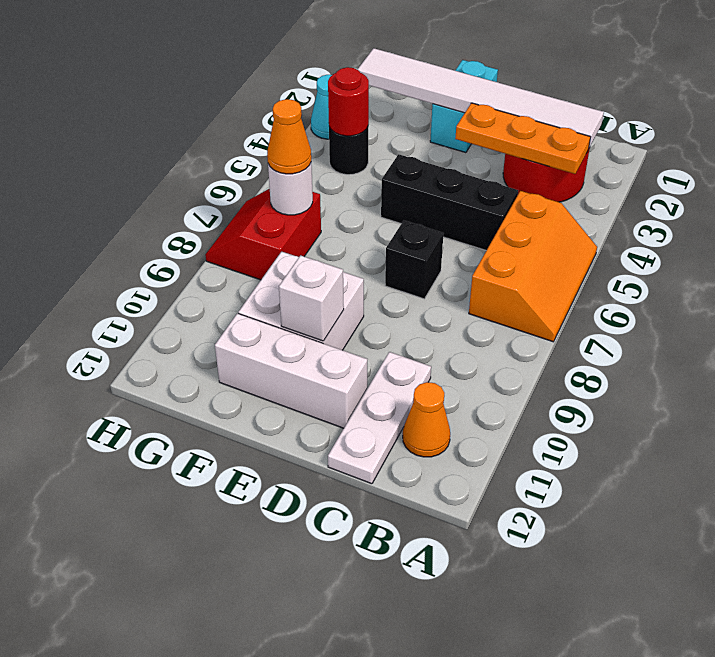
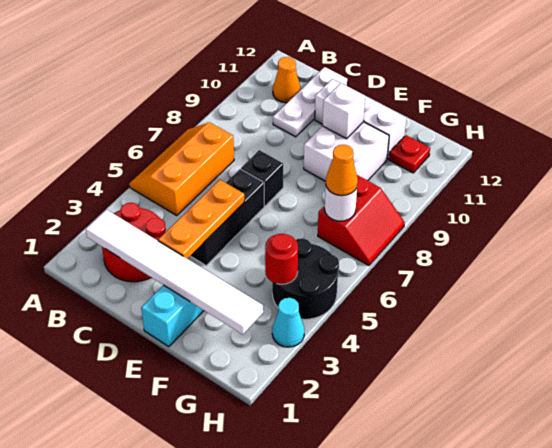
orange plate B3:D3 level 2 -> orange plate D3:D5 level 2
black brick C5:E5 level 1 -> black brick D4:D6 level 1
black round brick G4 level 1 -> black round brick G4:H5 level 1
none -> red plate G11 level 1

